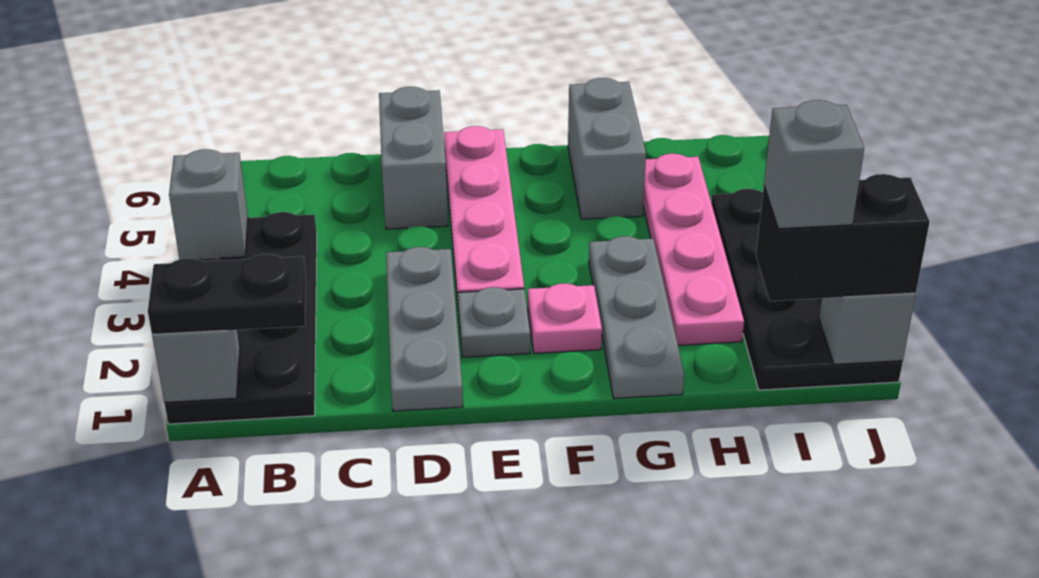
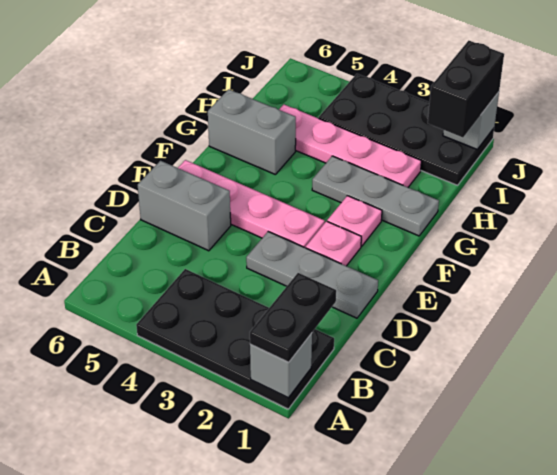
grey brick A4 level 2 -> none
grey plate E2 level 1 -> pink plate E2 level 1
grey brick I1 level 4 -> none

